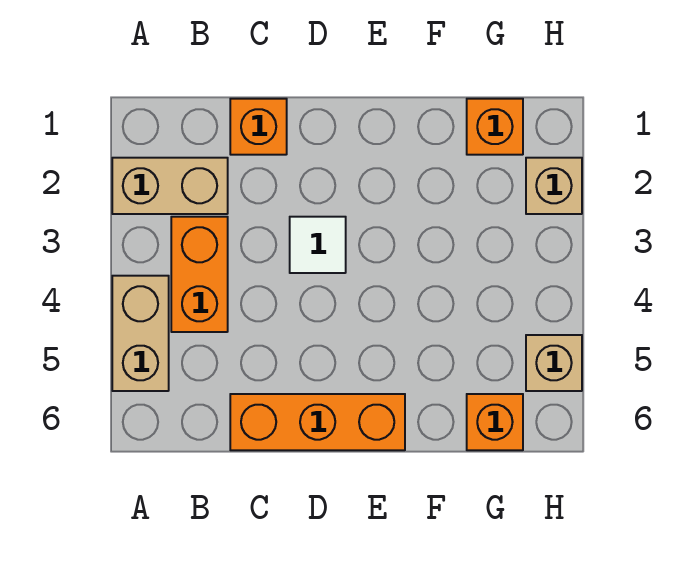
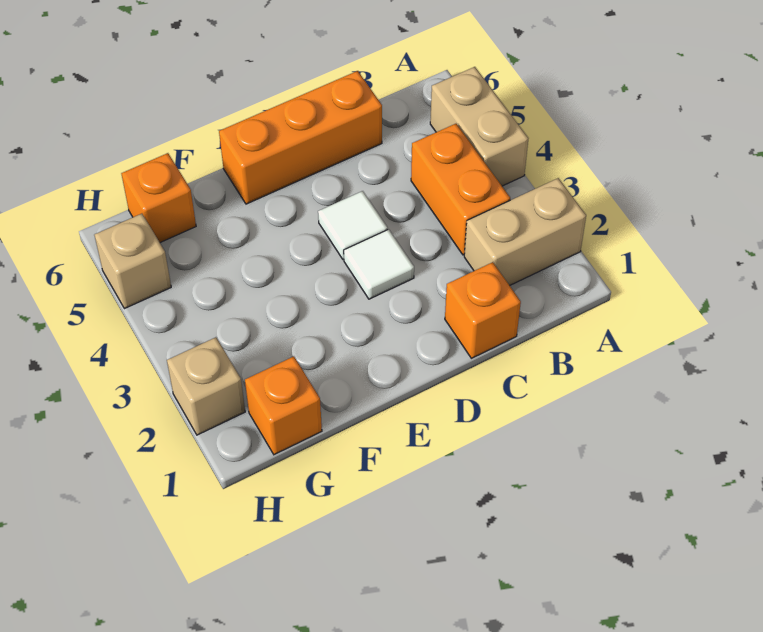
none -> white tile D4 level 1

